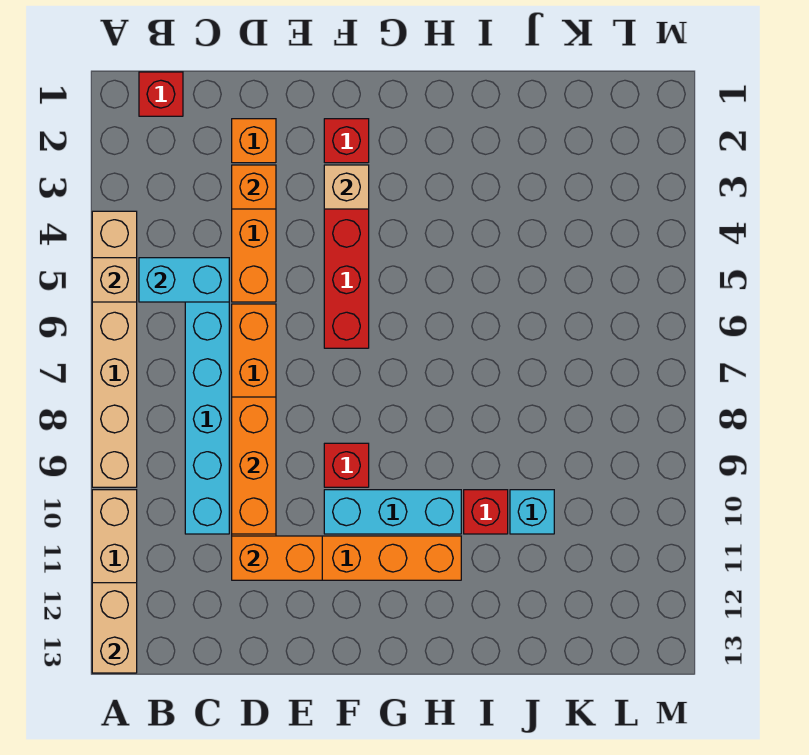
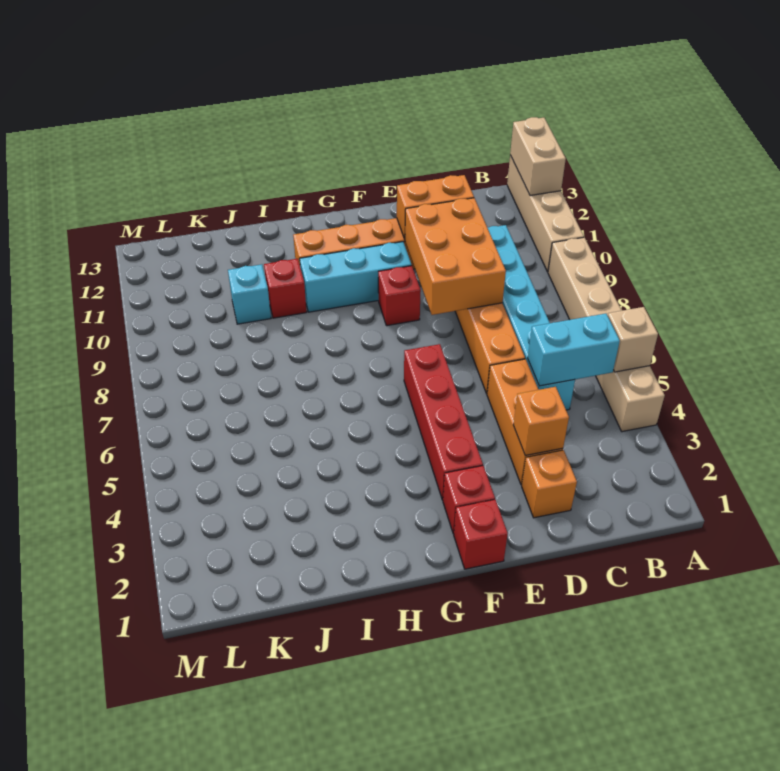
red brick B1 level 1 -> red brick F1 level 1
orange brick D8:D10 level 2 -> orange brick D8:E10 level 2
tan brick F3 level 2 -> none

